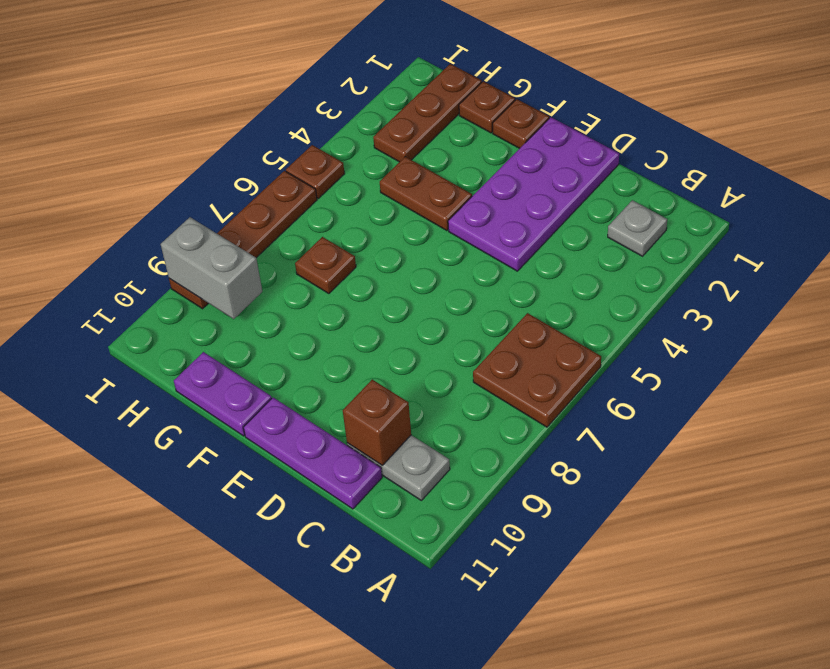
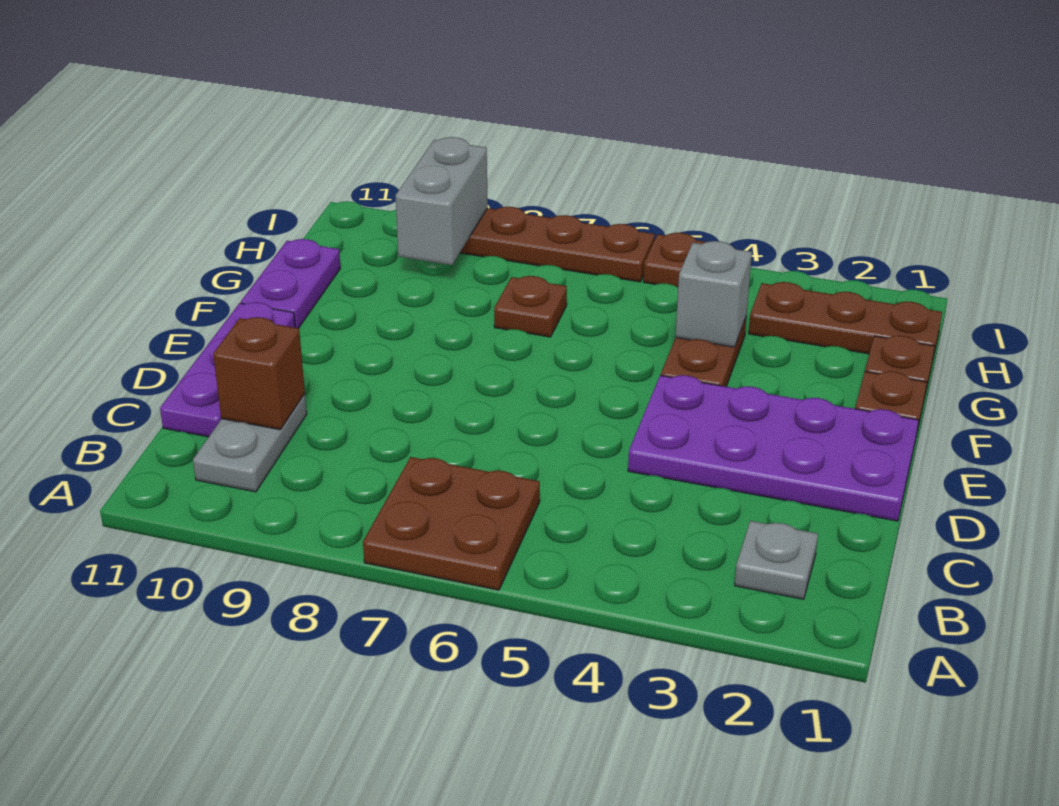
none -> grey brick G4 level 2

